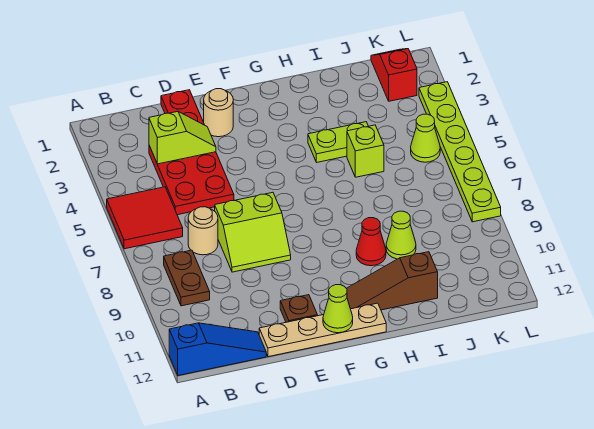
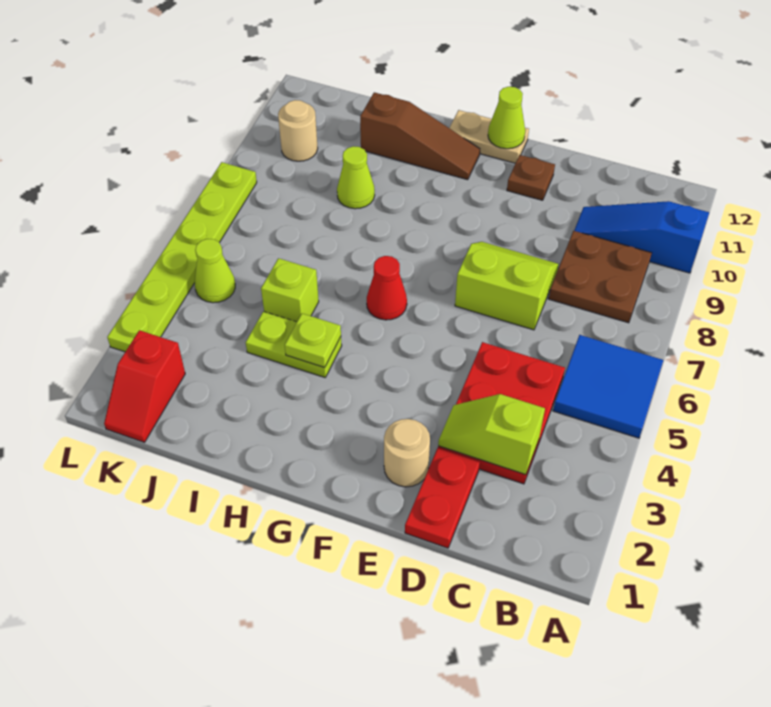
red tile A5:B6 level 1 -> blue tile A5:B6 level 1
blue slope A12:C12 level 1 top A -> blue slope A10:C10 level 1 top A
brown plate B8:B9 level 1 -> brown plate B8:C9 level 1
tan round brick C7 level 1 -> tan round brick K10 level 1
tan plate D12:G12 level 1 -> tan plate F12:G12 level 1
none -> lime plate H4 level 2
red cone H9 level 1 -> red cone G6 level 1

